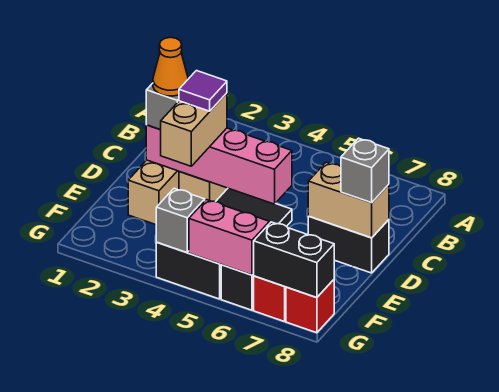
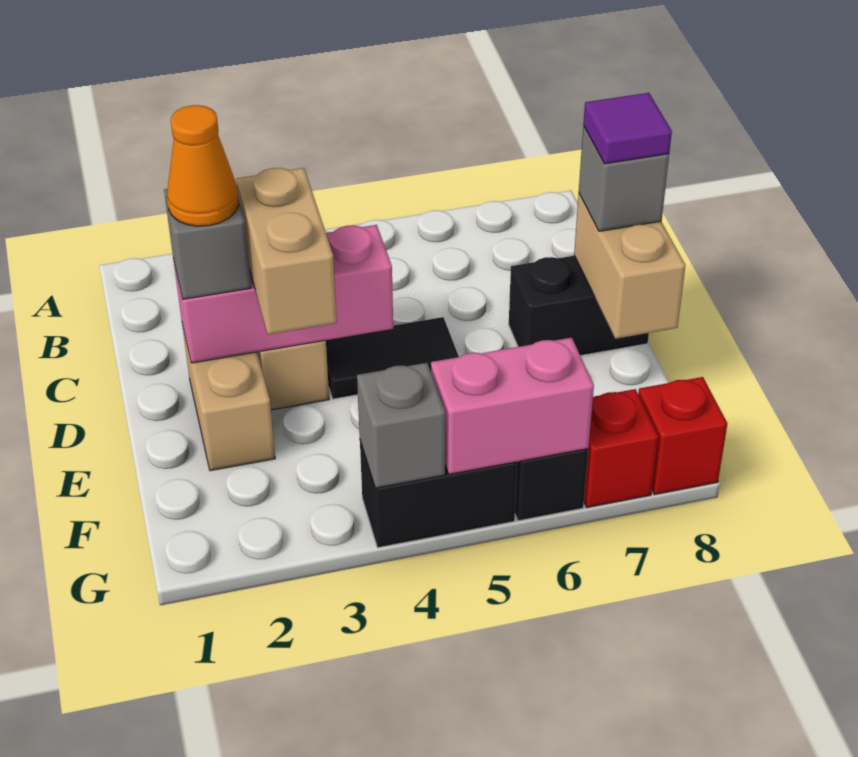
pink brick D2:D5 level 2 -> pink brick D2:D4 level 2
purple tile D3 level 4 -> purple tile D8 level 4
tan brick D7:D8 level 2 -> tan brick D8:E8 level 2
black brick G7:G8 level 2 -> none

